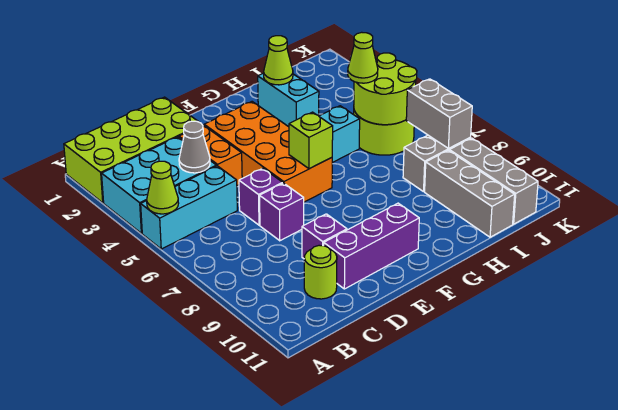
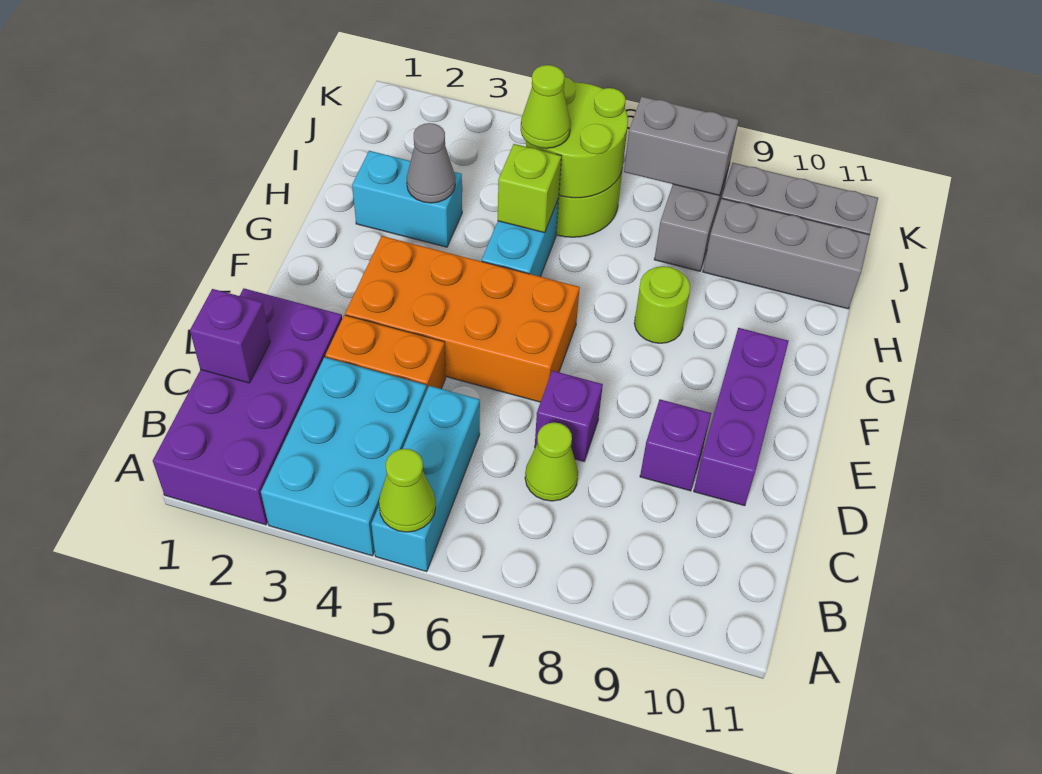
lime brick A1:D2 level 1 -> purple brick A1:D2 level 1
grey cone C4 level 2 -> grey cone H3 level 2
lime round brick C10 level 1 -> lime round brick G8 level 1
purple brick D6 level 1 -> purple brick C1 level 2
lime brick F6 level 2 -> lime brick H5 level 2
lime cone H2 level 2 -> lime cone C7 level 1

